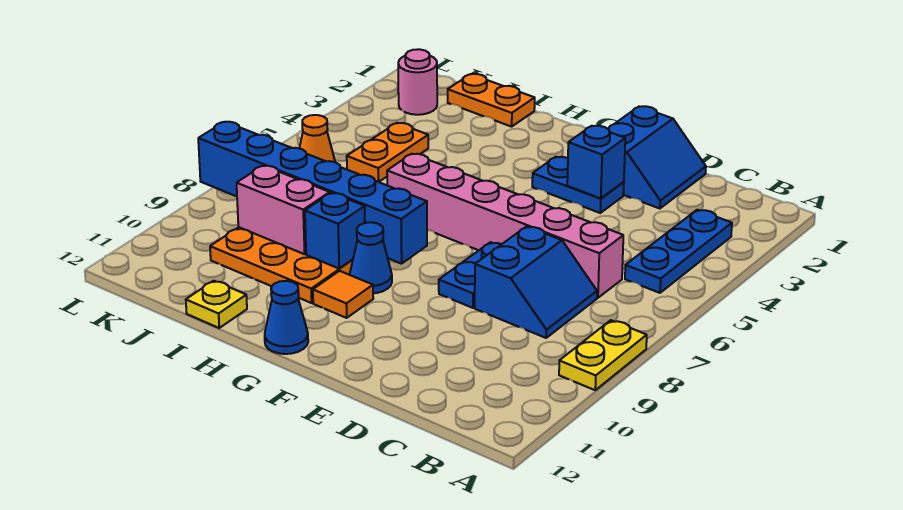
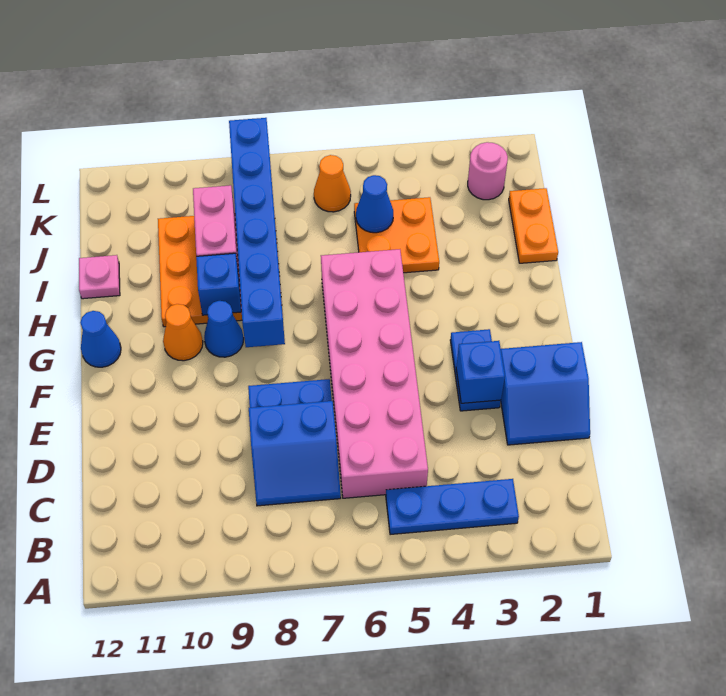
yellow plate A8:A9 level 1 -> none
pink brick C6:H6 level 1 -> pink brick C5:H6 level 1
orange tile G10 level 1 -> orange cone G10 level 1
yellow plate I12 level 1 -> pink plate I12 level 1
orange plate J4:J5 level 1 -> orange plate I4:J5 level 1
none -> blue cone J5 level 2

